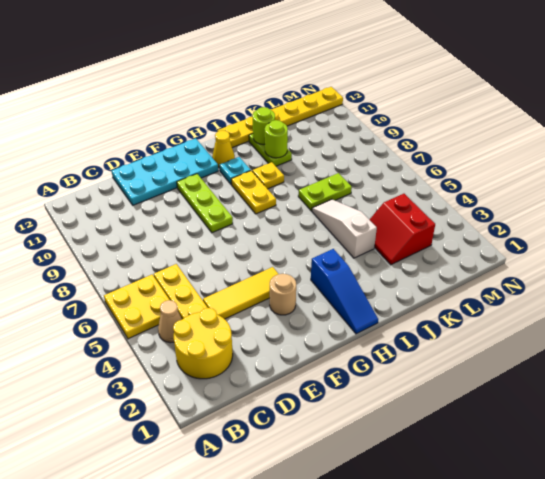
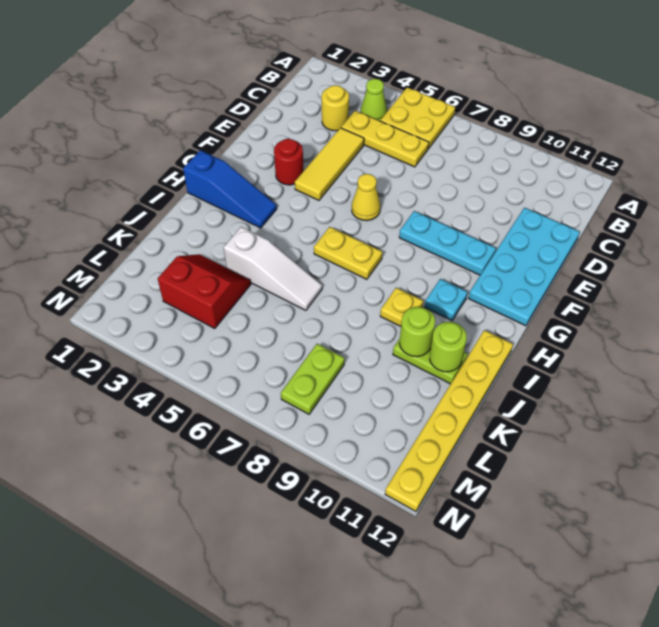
yellow round brick B2:C3 level 1 -> yellow round brick C3 level 1
tan cone B4 level 1 -> lime cone B4 level 1
tan round brick F3 level 1 -> red round brick F3 level 1
lime plate F8:F10 level 1 -> cyan plate F8:F10 level 1
blue slope H1:H3 level 1 top 3 -> blue slope H1:H3 level 1 top 1
yellow plate H8:H9 level 1 -> yellow plate H6:H7 level 1
yellow cone H11 level 1 -> yellow cone F6 level 1
lime plate J7:K7 level 1 -> lime plate L8:M8 level 1

